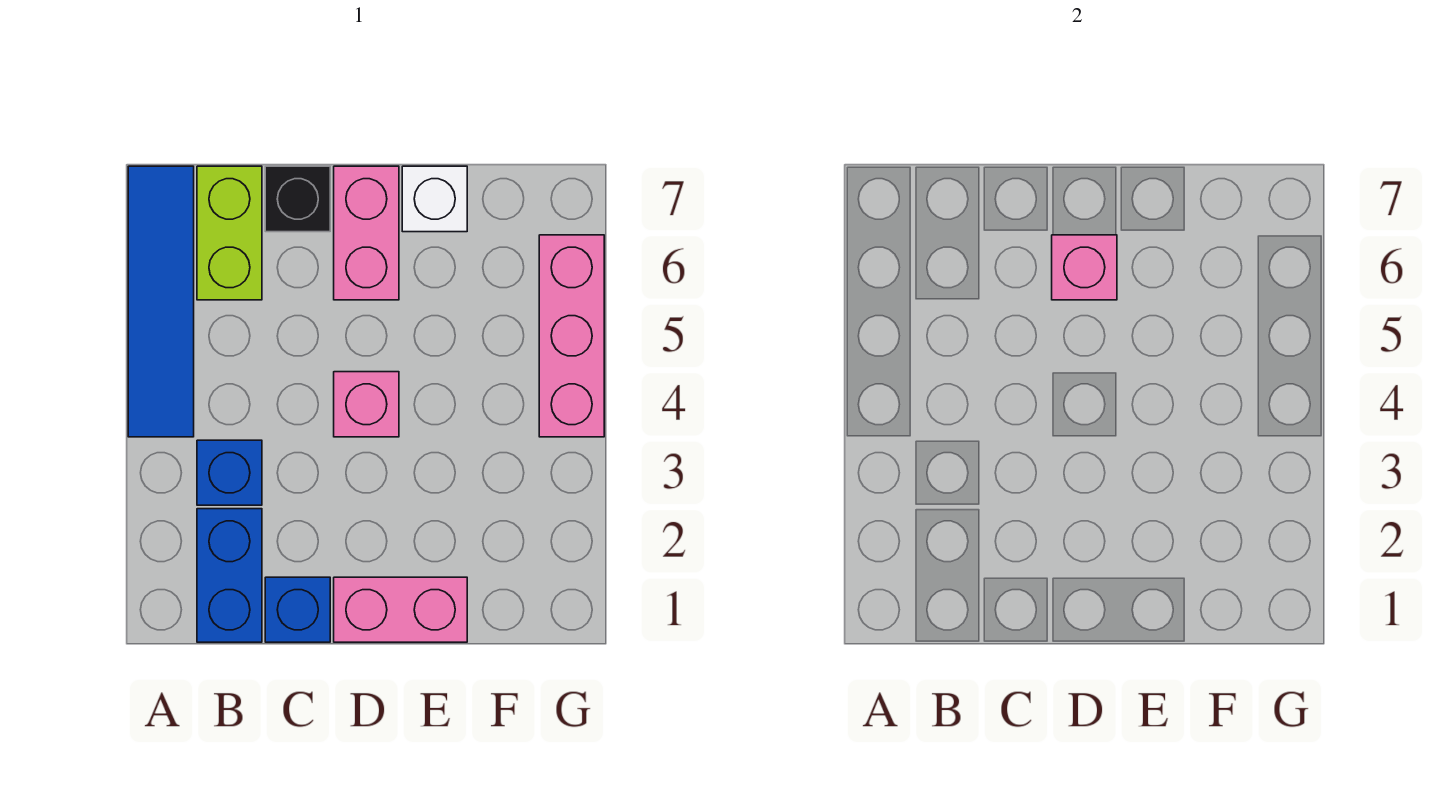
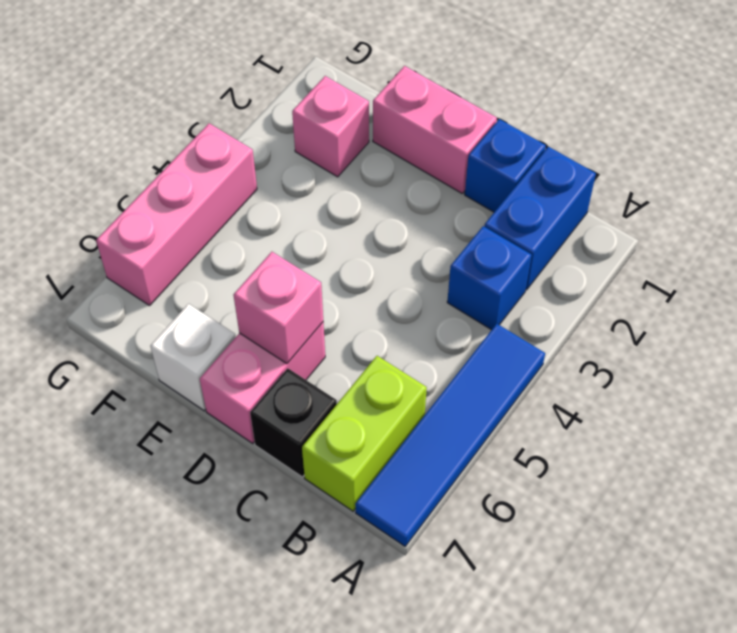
pink brick D4 level 1 -> pink brick F2 level 1

